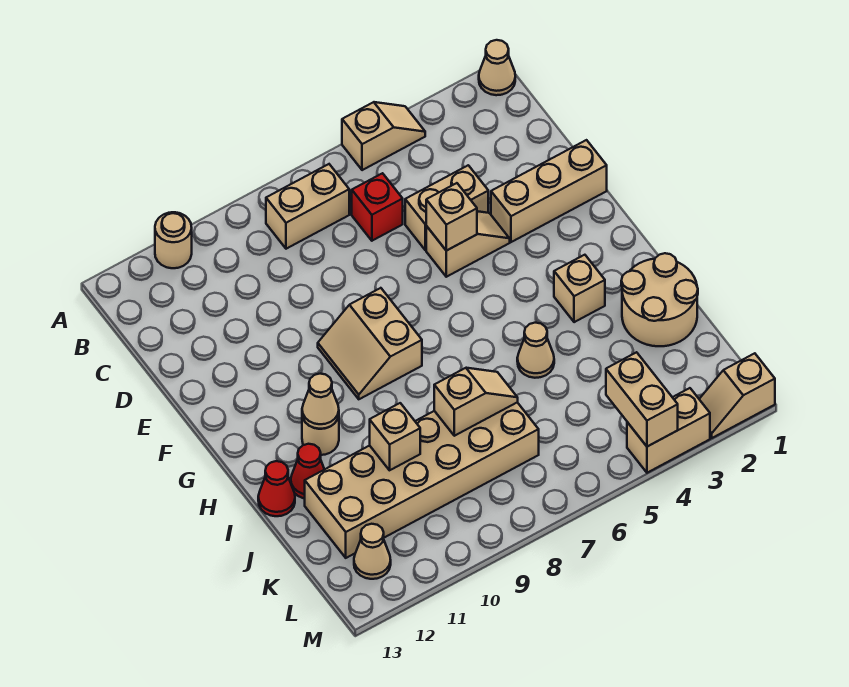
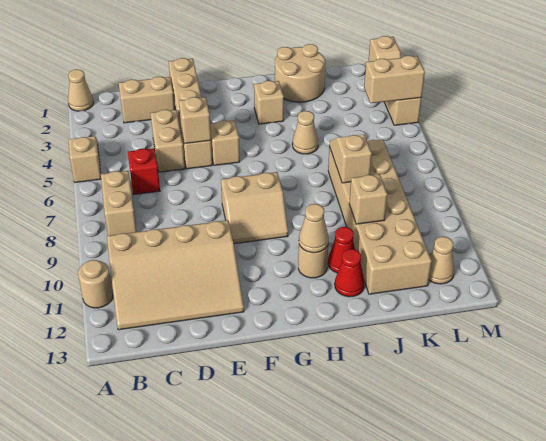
none -> tan slope B10:E12 level 1 top 10
none -> tan brick C2:D2 level 1
none -> tan brick F5 level 1
red cone I13 level 1 -> red cone I11 level 1

